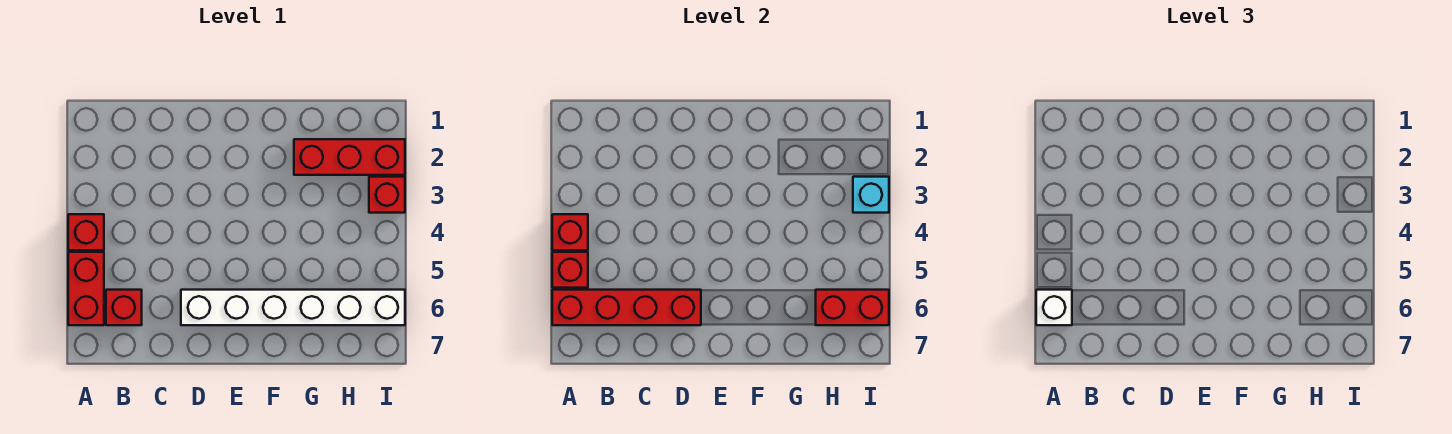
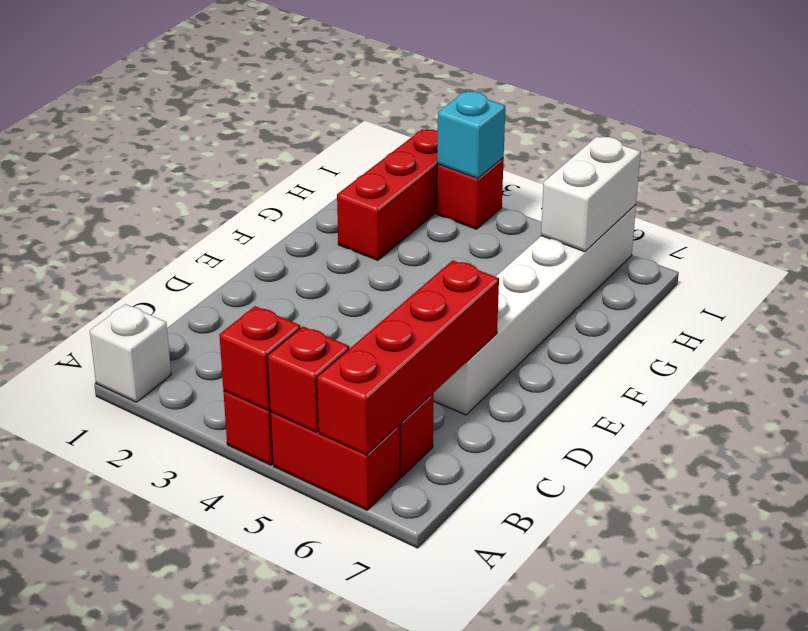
white brick A6 level 3 -> white brick A1 level 1
red brick H6:I6 level 2 -> white brick H6:I6 level 2

